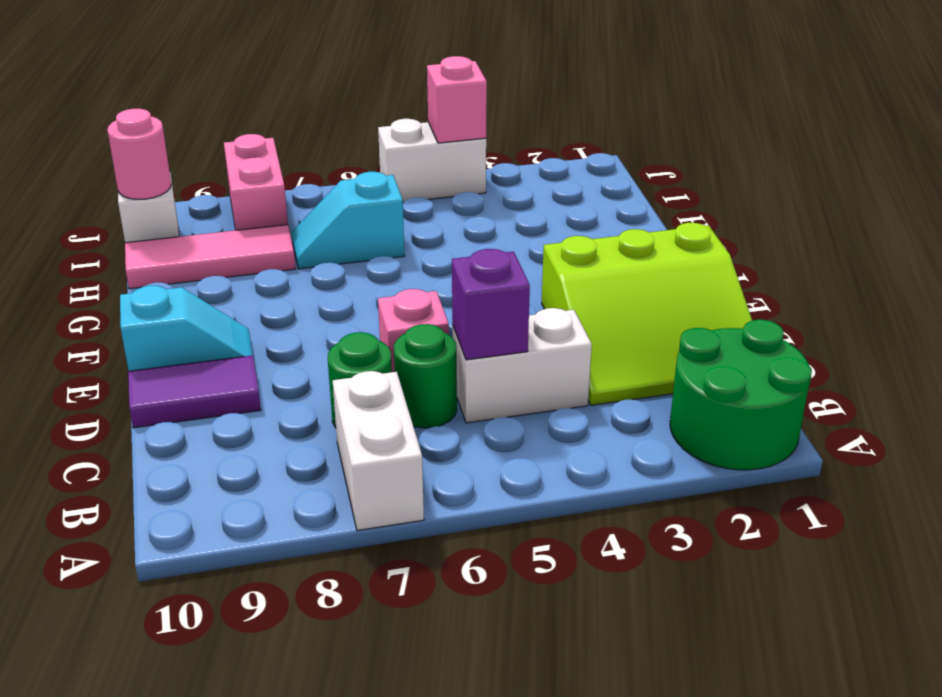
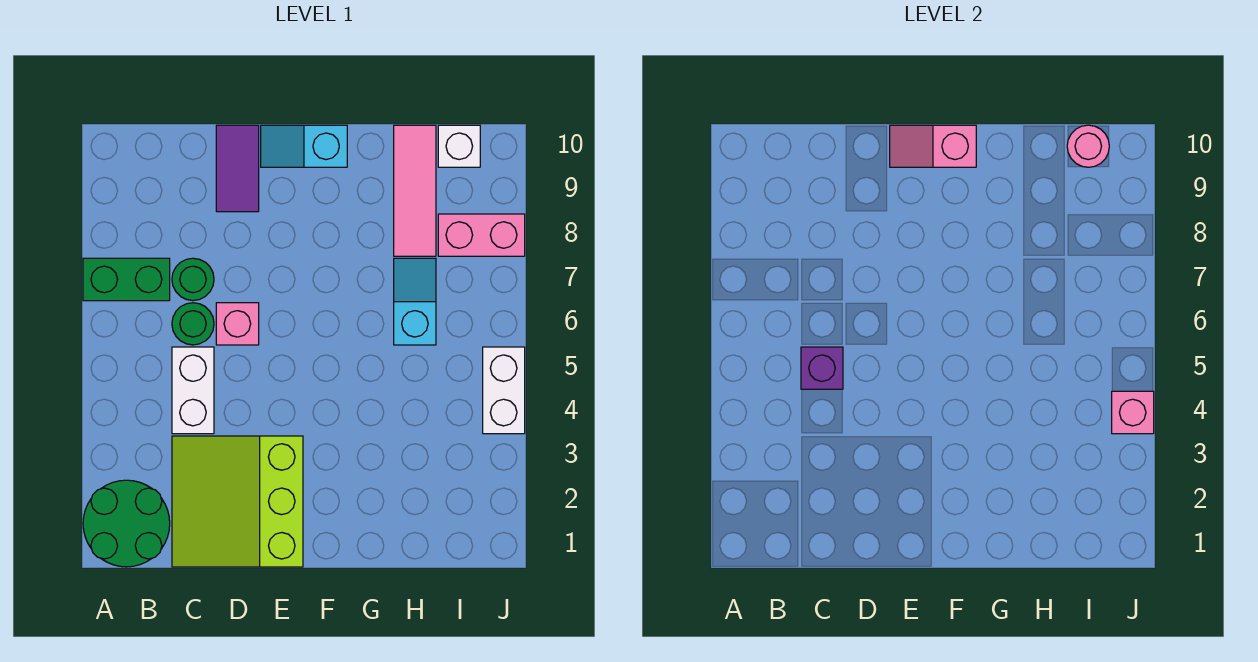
white brick A7:B7 level 1 -> green brick A7:B7 level 1
cyan slope E9:E10 level 1 top 10 -> cyan slope E10:F10 level 1 top F
none -> pink slope E10:F10 level 2 top F

